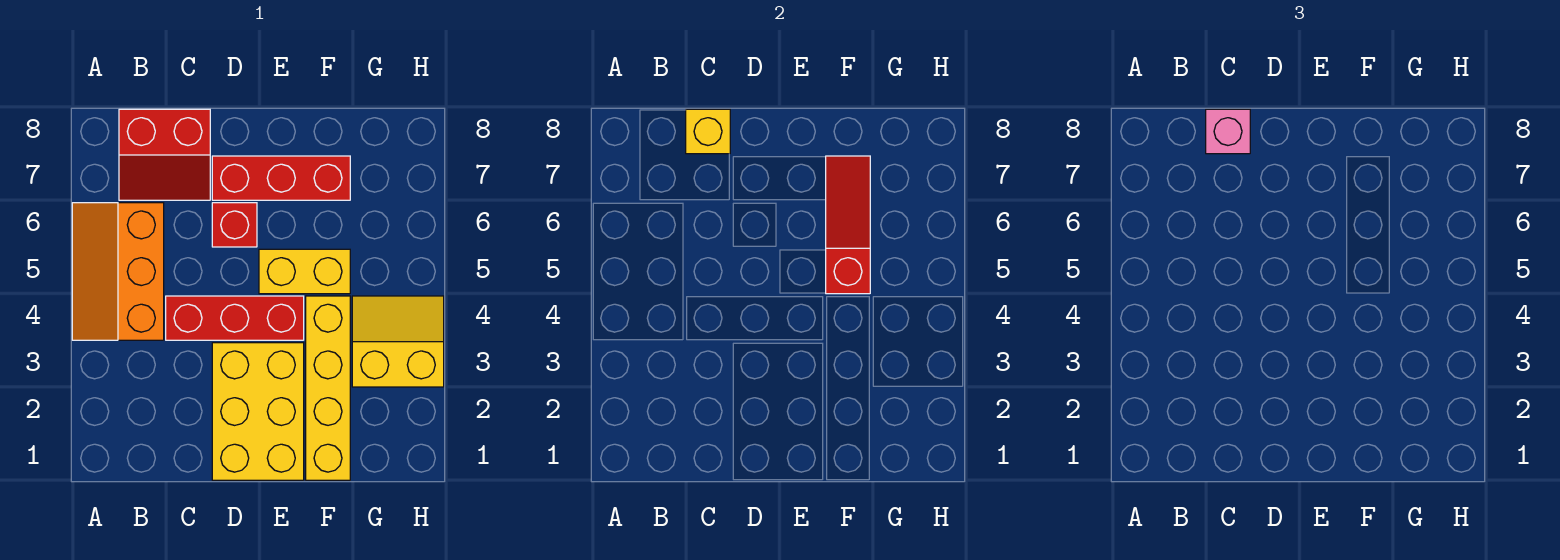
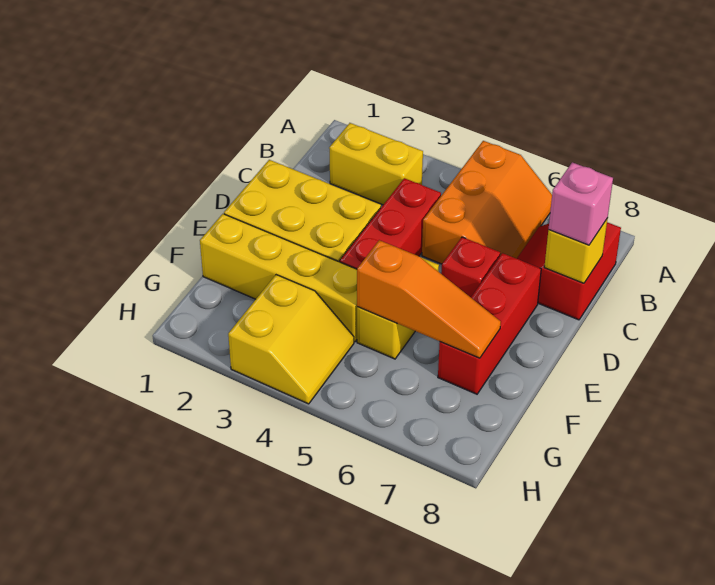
orange slope A4:B6 level 1 top B -> orange slope A5:C6 level 1 top 5
none -> yellow brick B2:B3 level 1
red slope F5:F7 level 2 top 5 -> orange slope F5:F7 level 2 top 5

